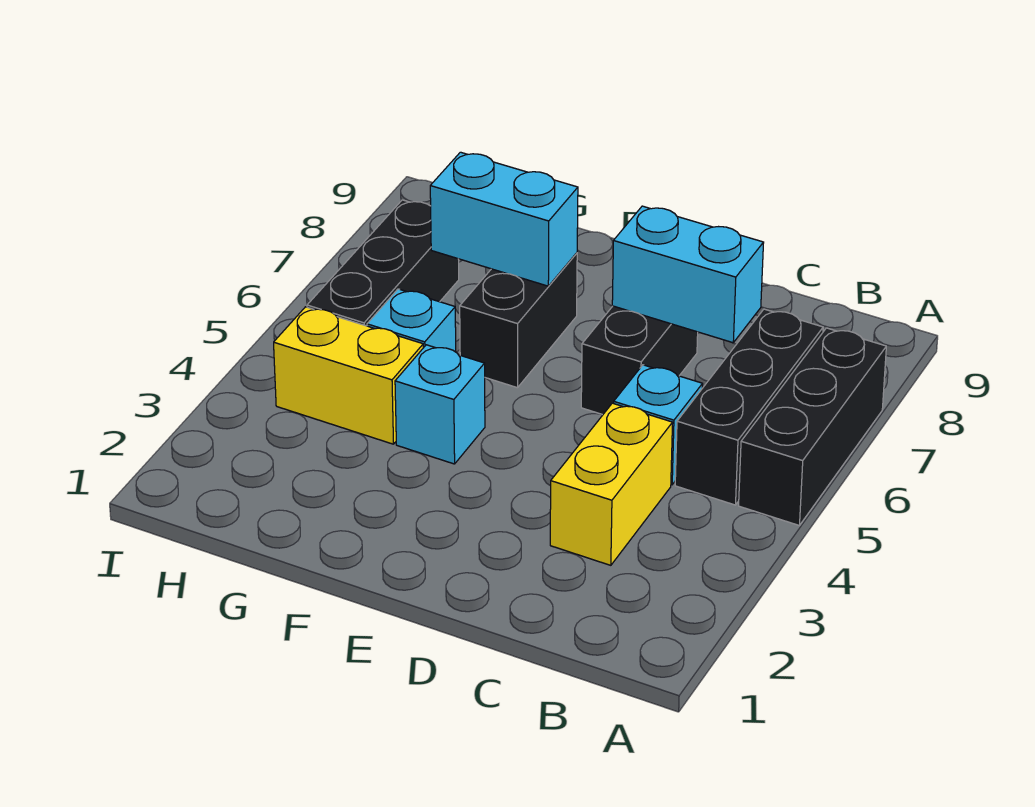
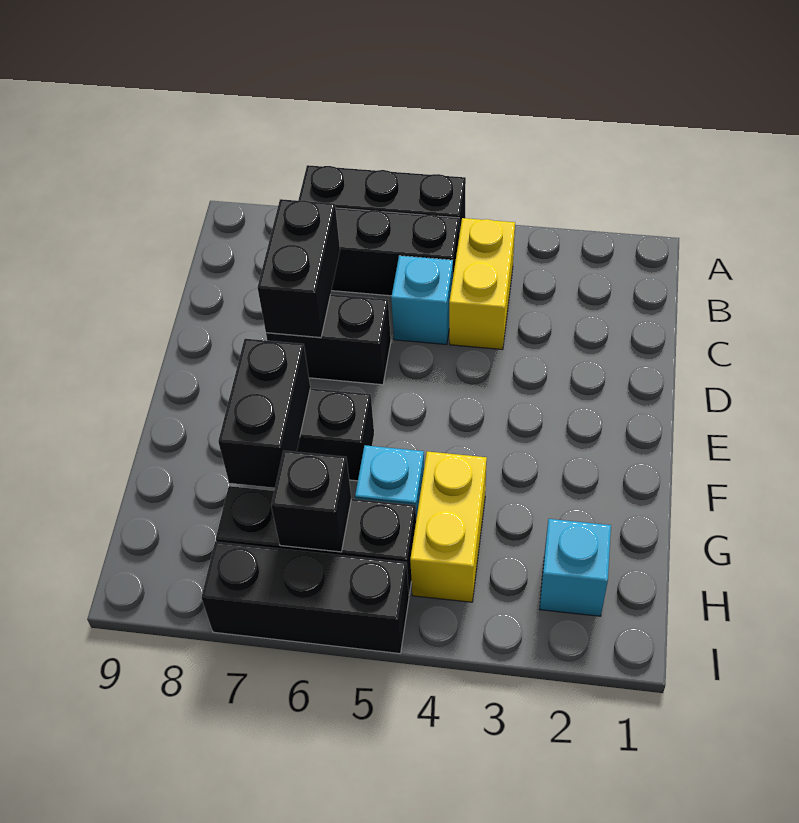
yellow brick C3:C4 level 1 -> yellow brick B4:C4 level 1
cyan brick C7:D7 level 2 -> black brick C7:D7 level 2
cyan brick F4 level 1 -> cyan brick H2 level 1
cyan brick F7:G7 level 2 -> black brick F7:G7 level 2
none -> black brick H6 level 2
none -> black brick I5:I7 level 1

